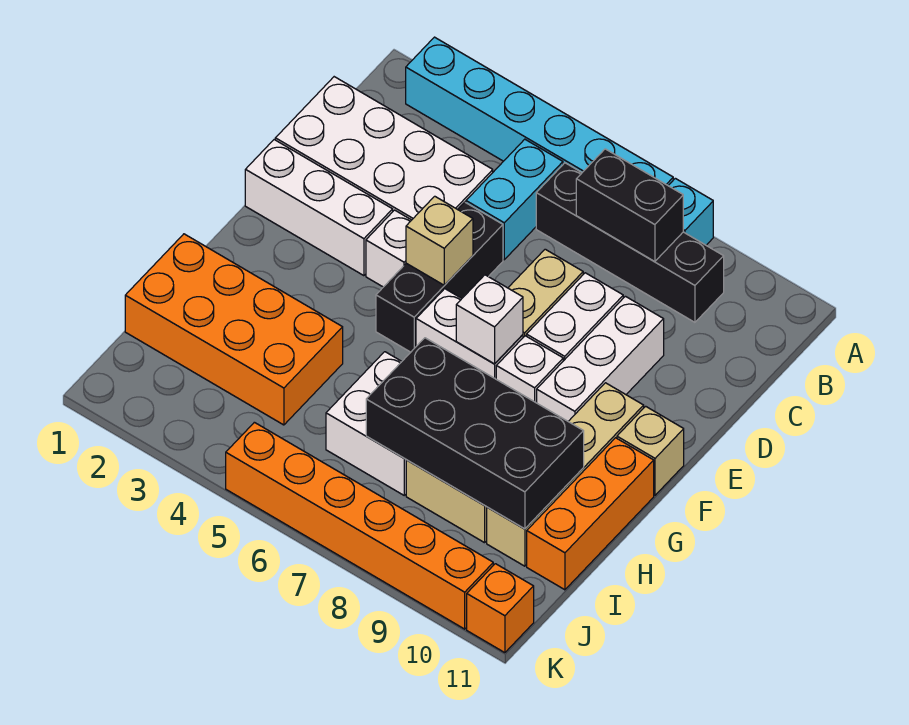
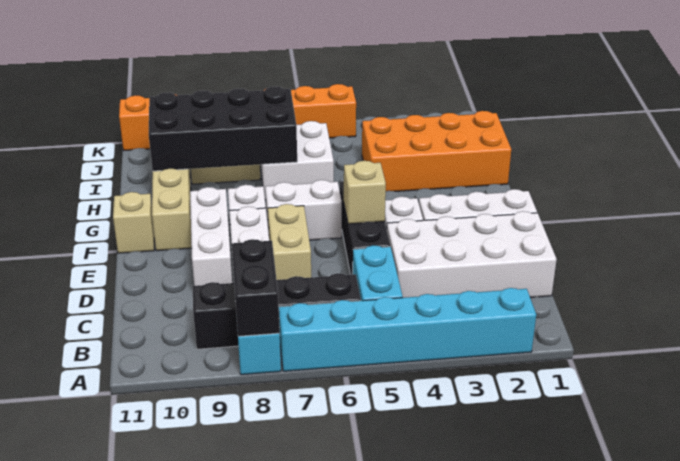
black brick B7:B8 level 2 -> black brick A8:B8 level 2
white brick F7 level 2 -> none
orange brick G11:I11 level 1 -> none

